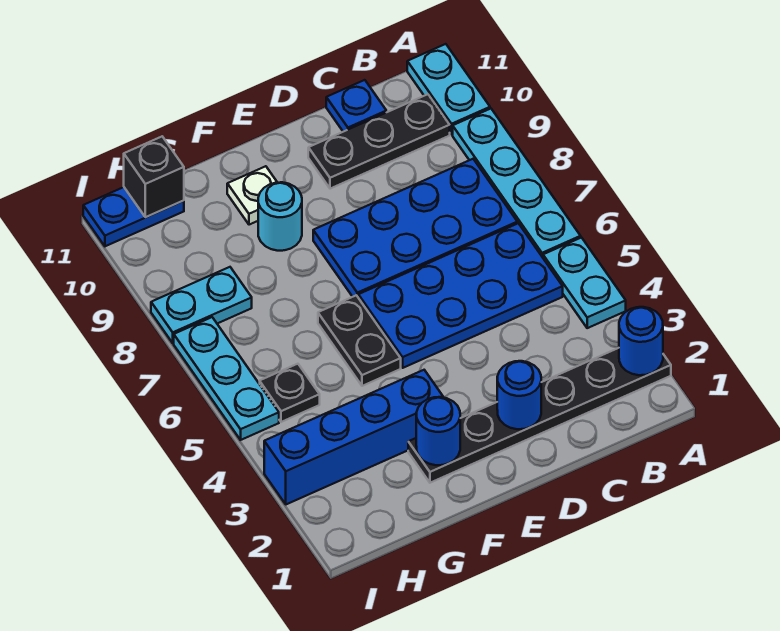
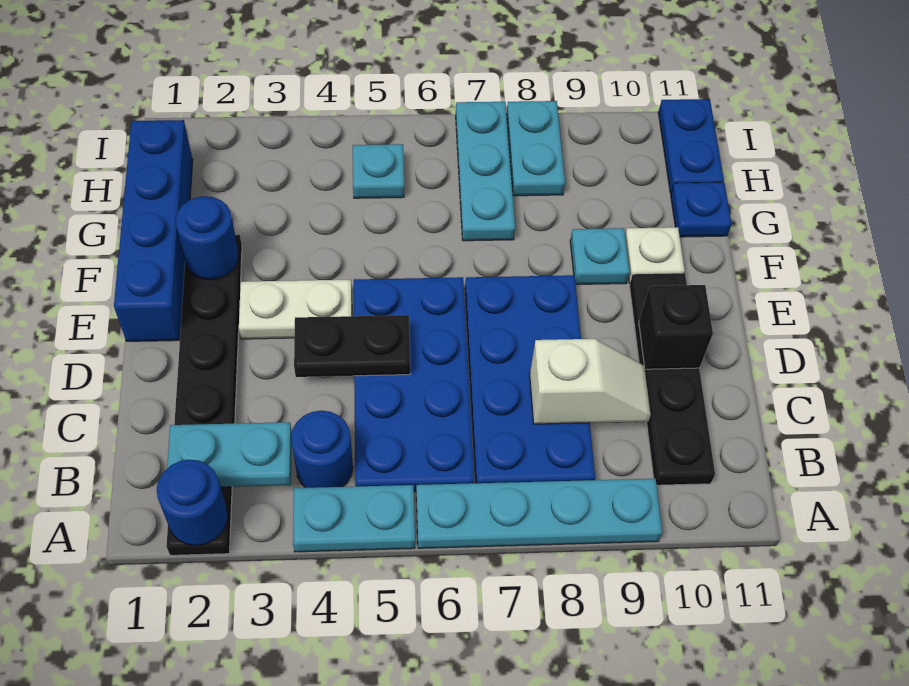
cyan plate A10:A11 level 1 -> cyan plate B2:B3 level 2
black plate B10:D10 level 1 -> black plate B10:E10 level 1
none -> white slope C8:C9 level 2 top 8
blue plate C11 level 1 -> blue plate G11 level 1
blue round brick D2 level 2 -> blue round brick B4 level 1
none -> white plate E3:E4 level 1
blue brick F3:I3 level 1 -> blue brick E1:H1 level 1
black plate F5:F6 level 1 -> black plate D4:D5 level 2
cyan round brick F9 level 1 -> cyan plate F9 level 1
black plate H5 level 1 -> cyan plate H5 level 1
black brick H11 level 2 -> black brick D10 level 2
cyan plate I5:I7 level 1 -> cyan plate G7:I7 level 1

